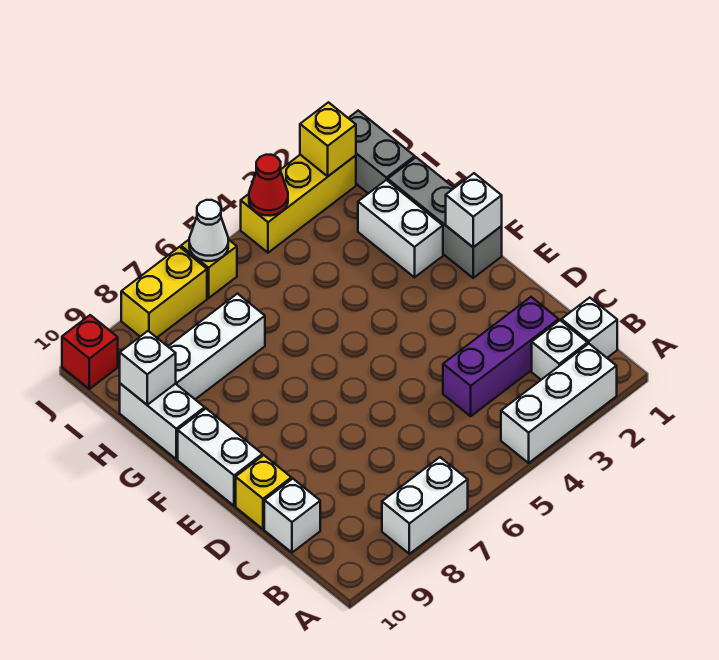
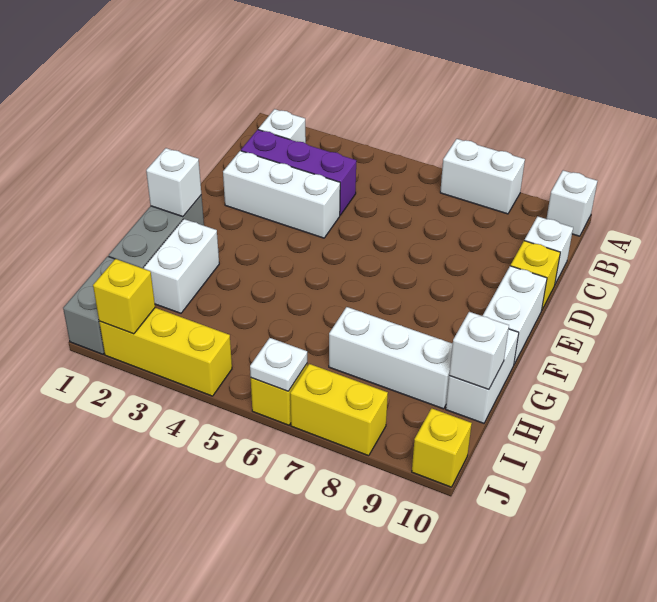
white brick A2:A4 level 1 -> white brick D2:D4 level 1
white brick B1 level 1 -> white brick A10 level 1
red cone J4 level 2 -> none
white cone J6 level 2 -> white plate J6 level 2
red brick J10 level 1 -> yellow brick J10 level 1

